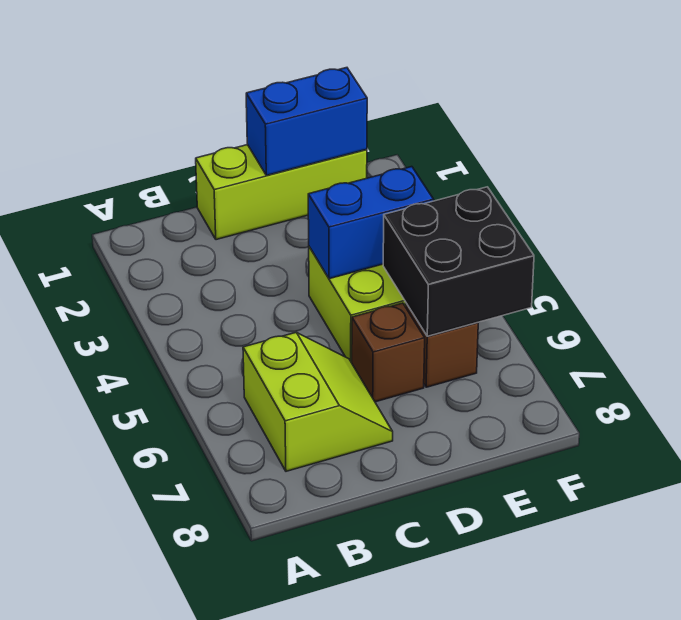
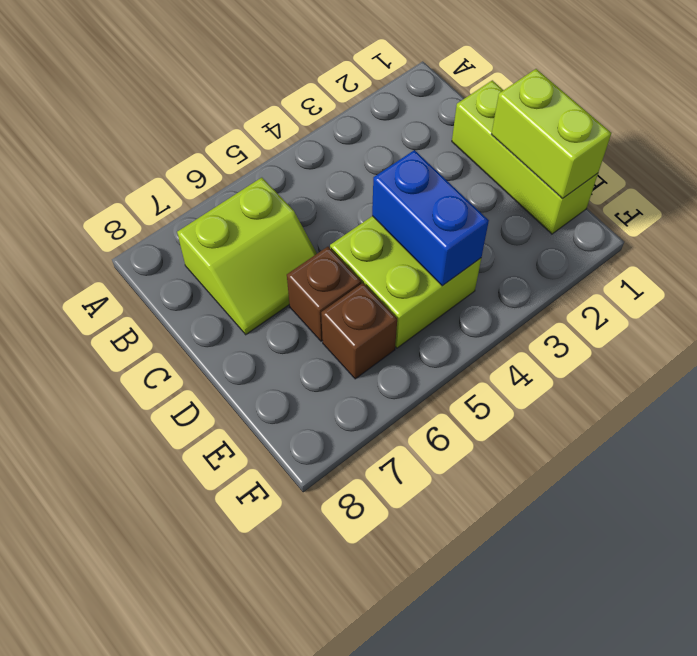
blue brick D1:E1 level 2 -> lime brick D1:E1 level 2
black brick E5:F6 level 2 -> none

